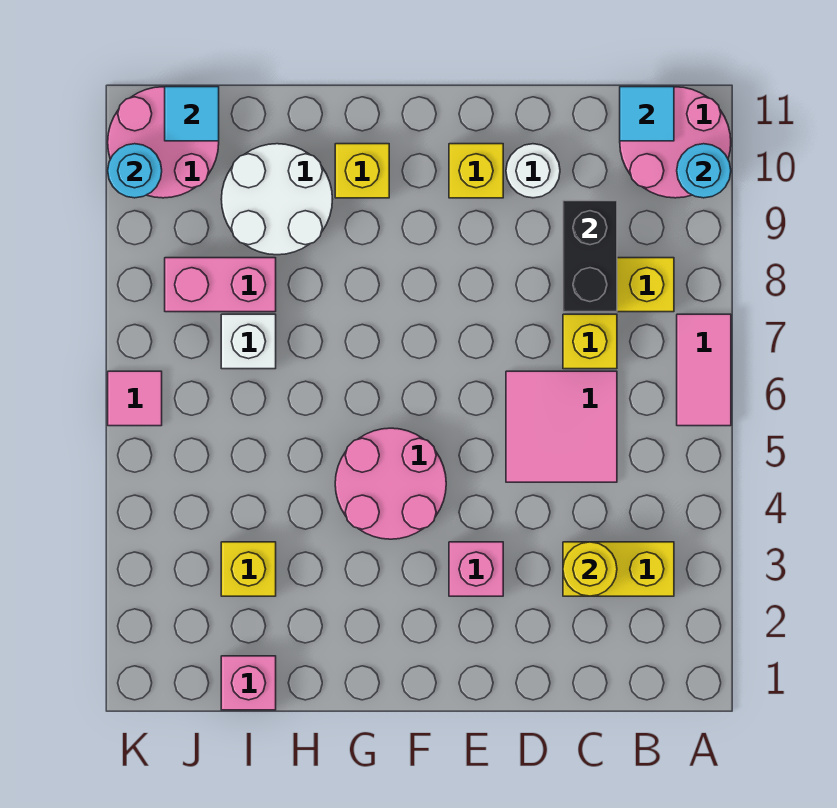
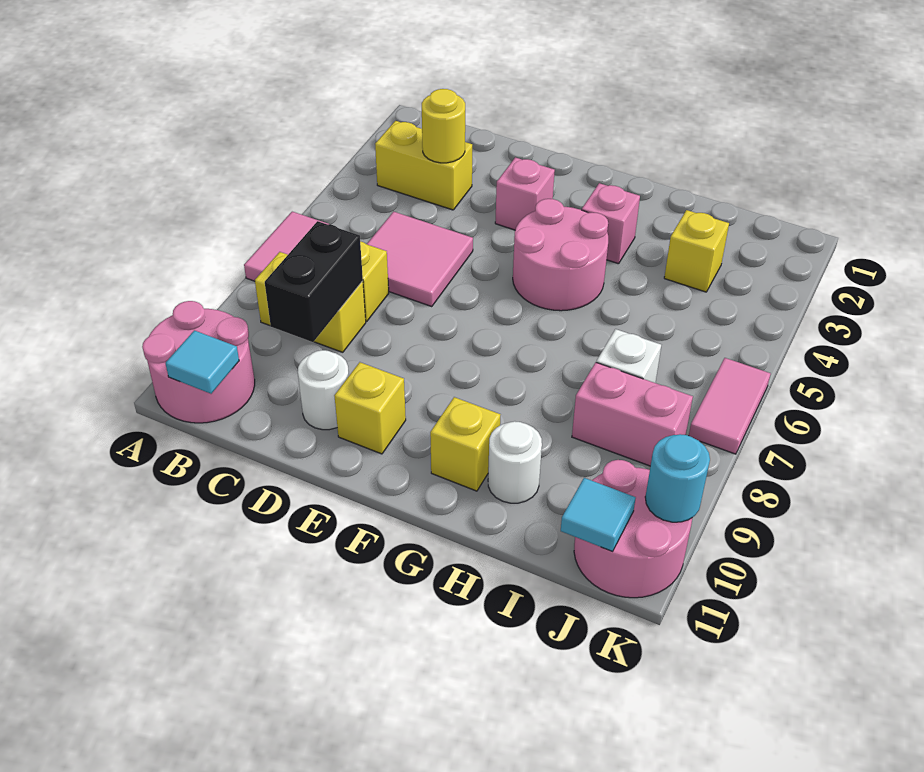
cyan round brick A10 level 2 -> none
white round brick H9:I10 level 1 -> white round brick H10 level 1
pink brick I1 level 1 -> pink brick G3 level 1
pink tile K6 level 1 -> pink tile K6:K7 level 1

